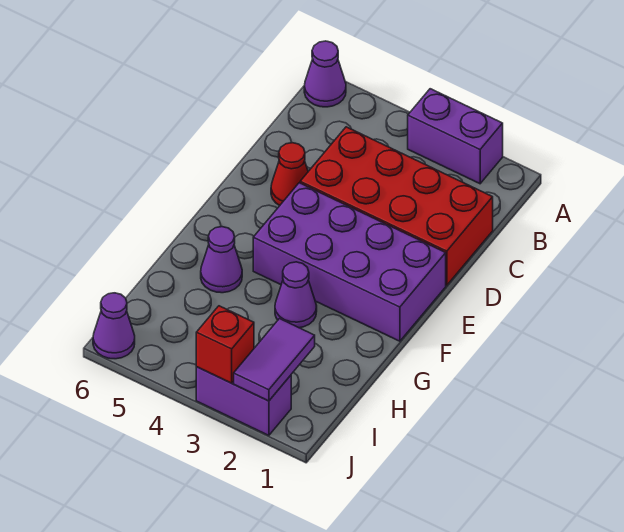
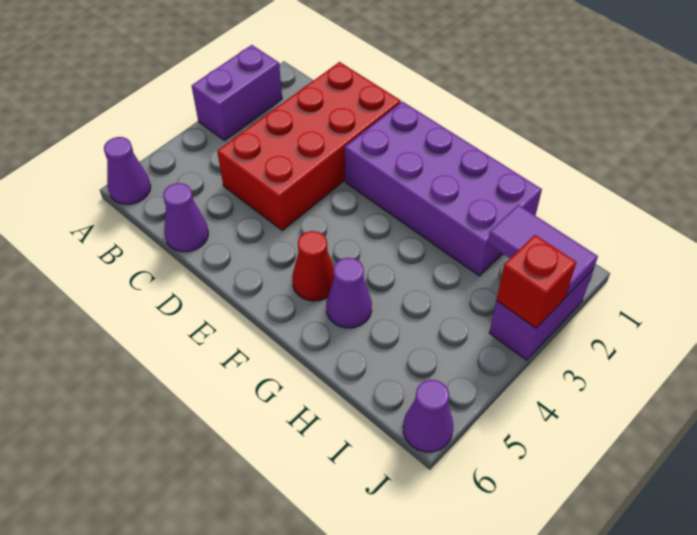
red cone D5 level 1 -> red cone F5 level 1
purple brick E1:F4 level 1 -> purple brick E1:H2 level 1
purple cone G3 level 1 -> purple cone C6 level 1

